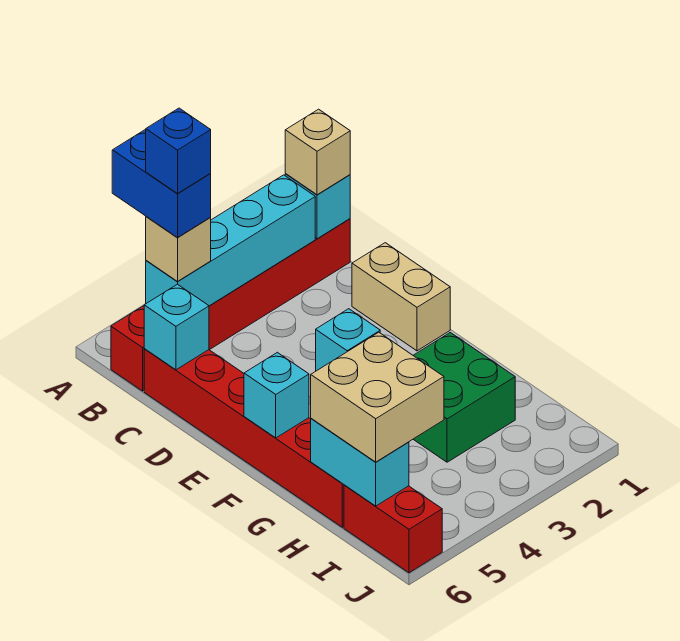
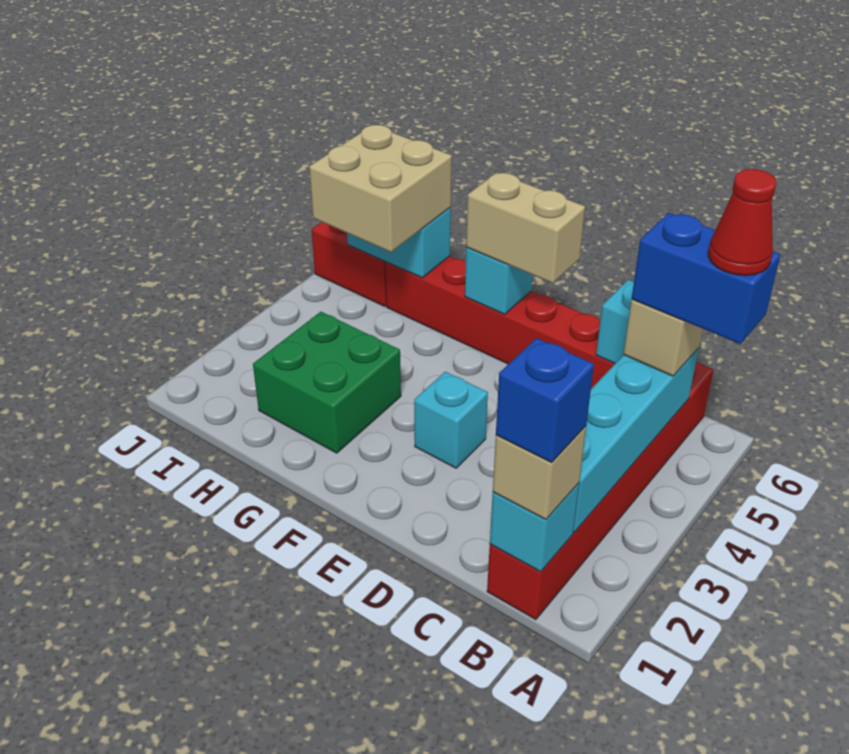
none -> red cone A5 level 5
blue brick B5 level 5 -> blue brick B1 level 4
tan brick D1:E1 level 1 -> tan brick E6:F6 level 3

